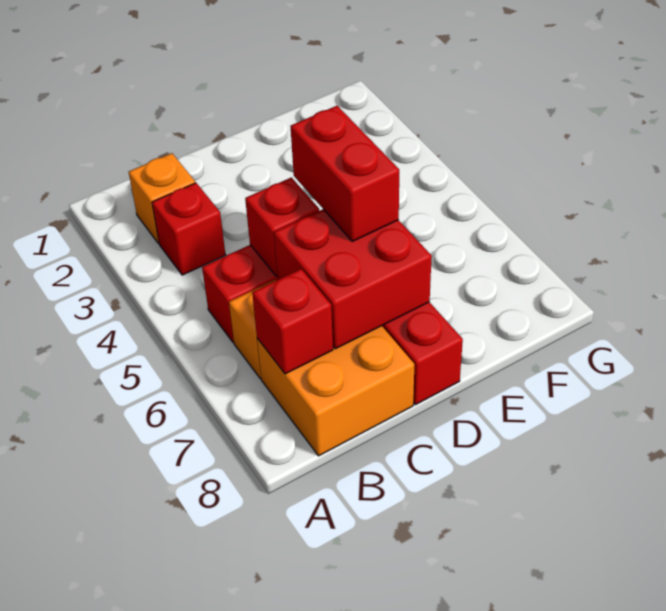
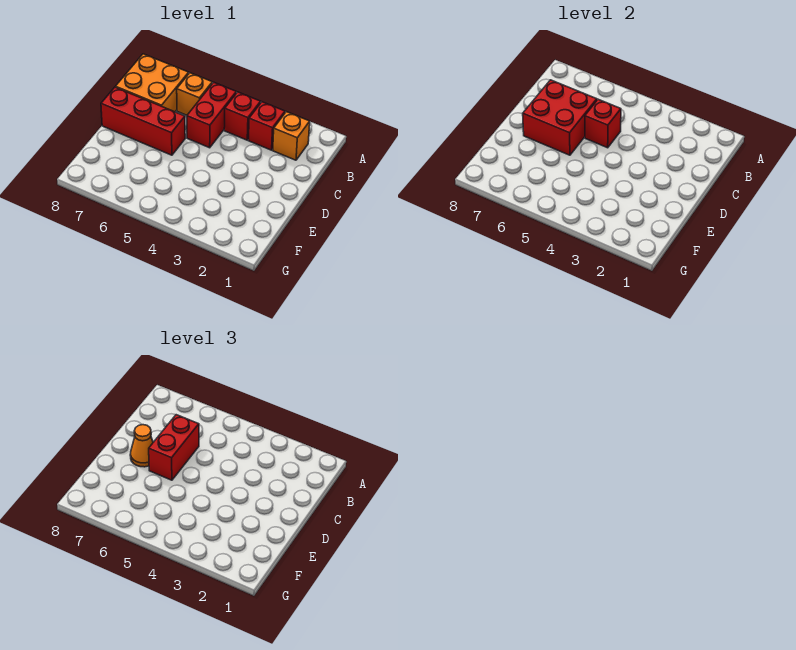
red brick B7 level 2 -> red brick B4 level 1
red brick D5:D6 level 3 -> red brick C6:D6 level 3
none -> orange cone D7 level 3

